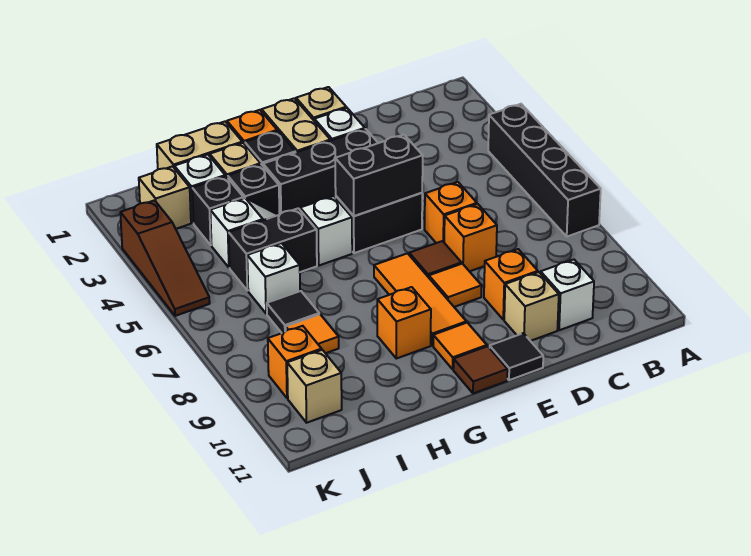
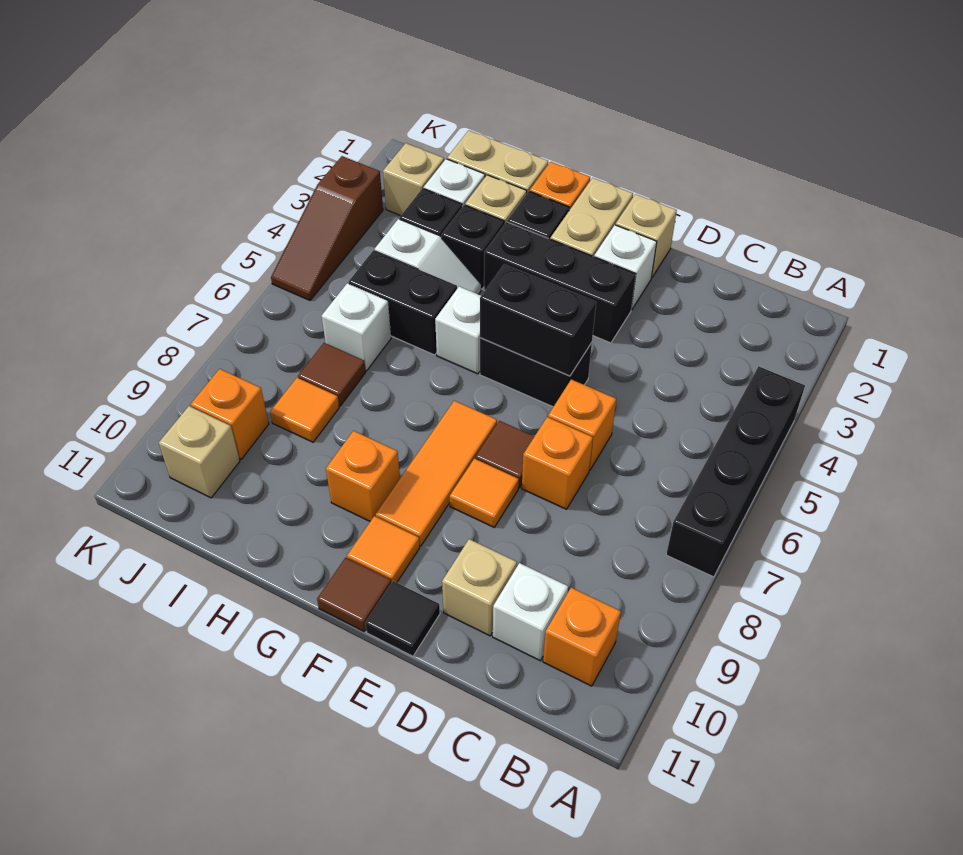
orange brick D9 level 1 -> orange brick B10 level 1
black tile I7 level 1 -> brown tile I7 level 1

